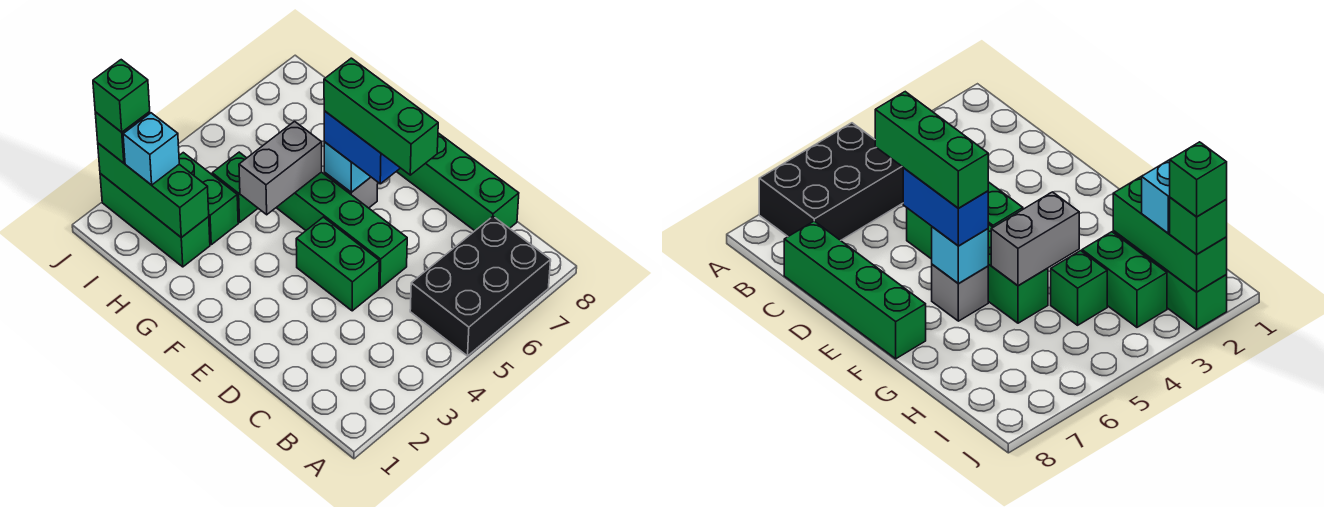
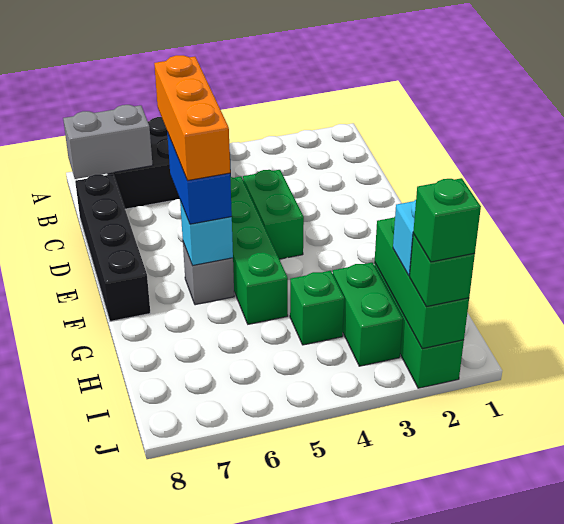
green brick C8:F8 level 1 -> black brick C8:F8 level 1
green brick D6:F6 level 4 -> orange brick D6:F6 level 4
grey brick G4:G5 level 2 -> grey brick B7:B8 level 2

